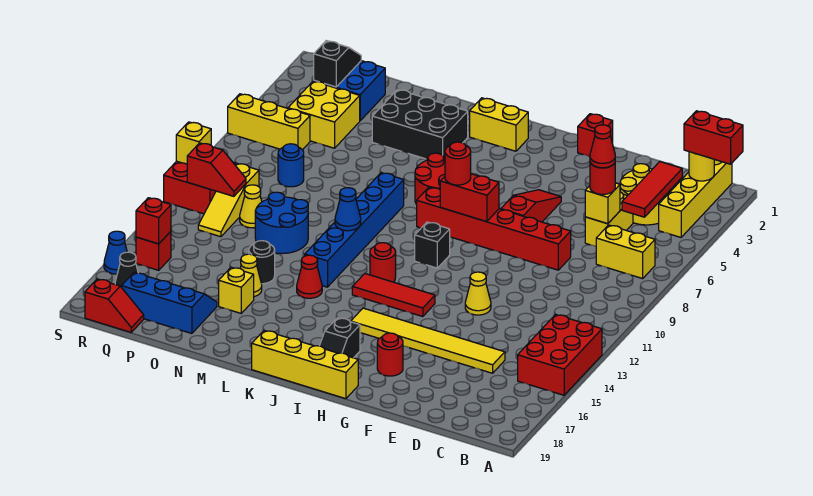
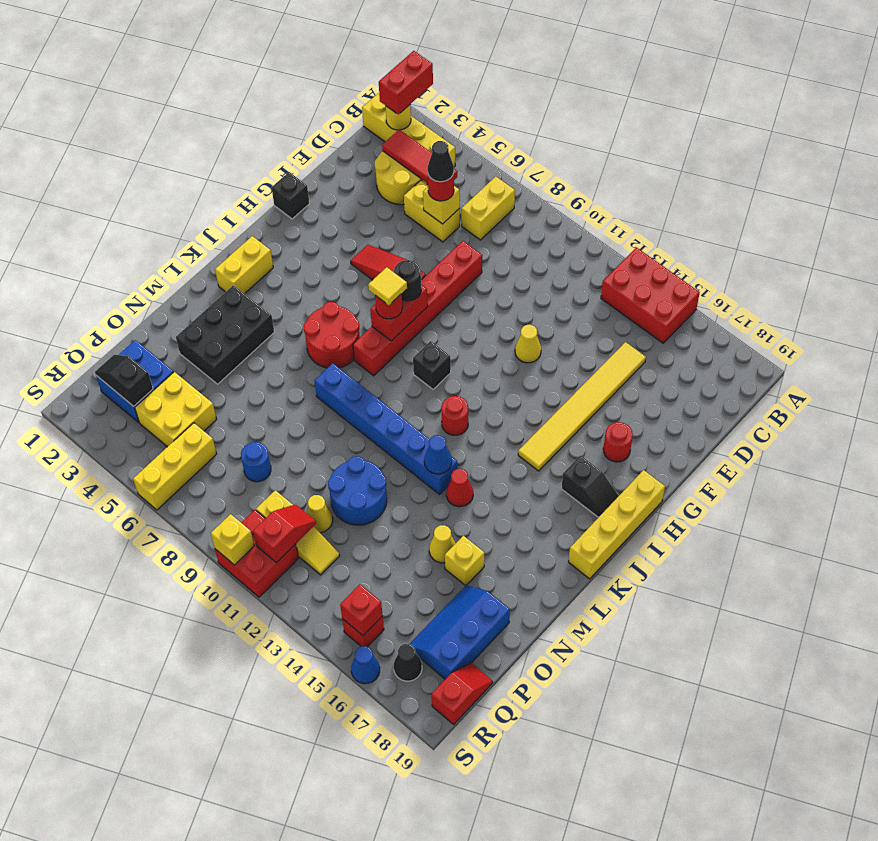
red cone D6 level 4 -> black cone D6 level 4
red brick G1 level 1 -> black brick G1 level 1
red tile H13:J13 level 1 -> none
none -> yellow tile I8 level 4
blue cone L11 level 2 -> blue cone L13 level 2
black round brick N14 level 1 -> black round brick H8 level 3

